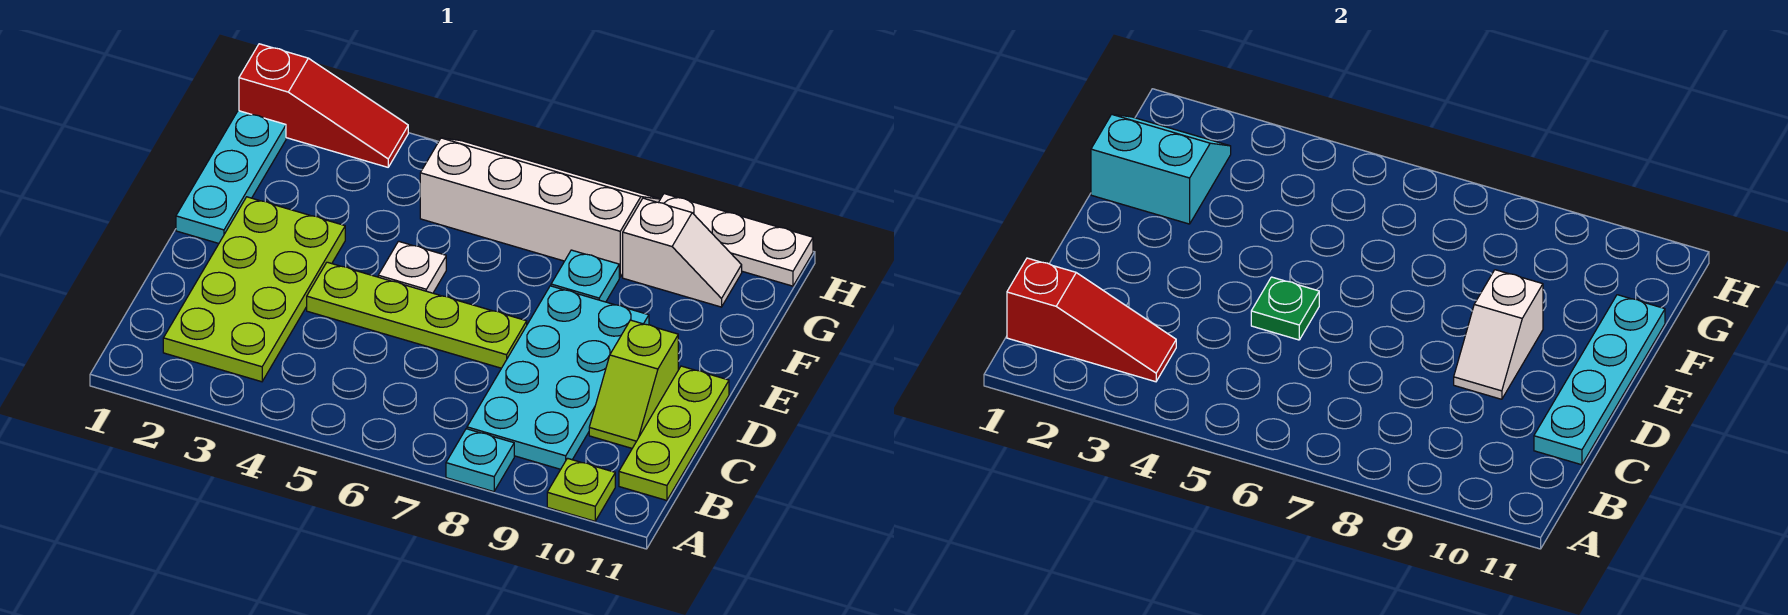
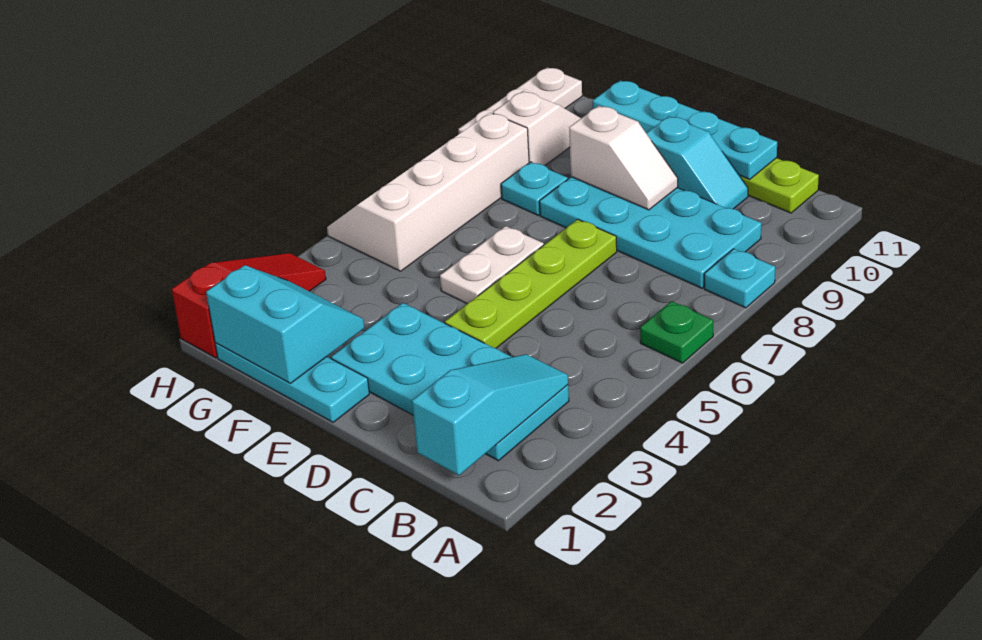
lime plate A10 level 1 -> none
red slope B1:B3 level 2 top 1 -> cyan slope B1:B3 level 2 top 1
lime plate B2:E3 level 1 -> cyan plate B2:E3 level 1
lime slope C10:D10 level 1 top D -> cyan slope C10:D10 level 1 top D
green plate D5 level 2 -> green plate A6 level 1
white plate E5 level 1 -> white plate E5:E6 level 1
cyan slope F1:G2 level 2 top F -> cyan slope F1:G2 level 2 top 1

